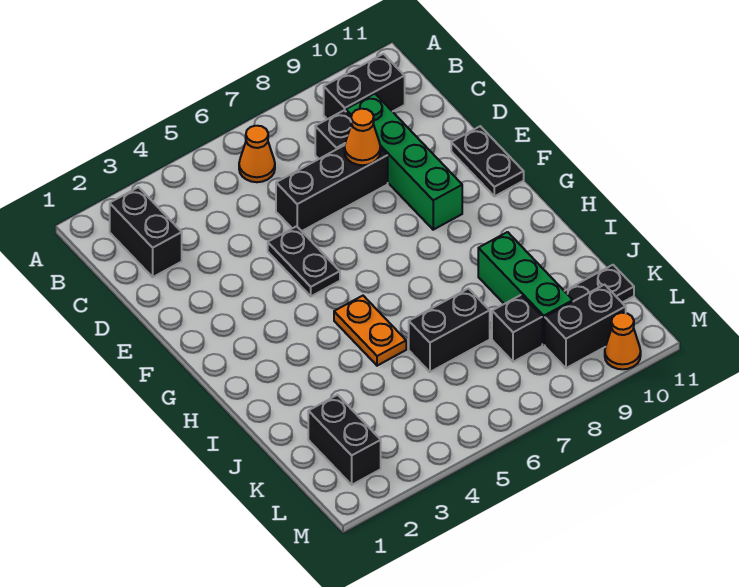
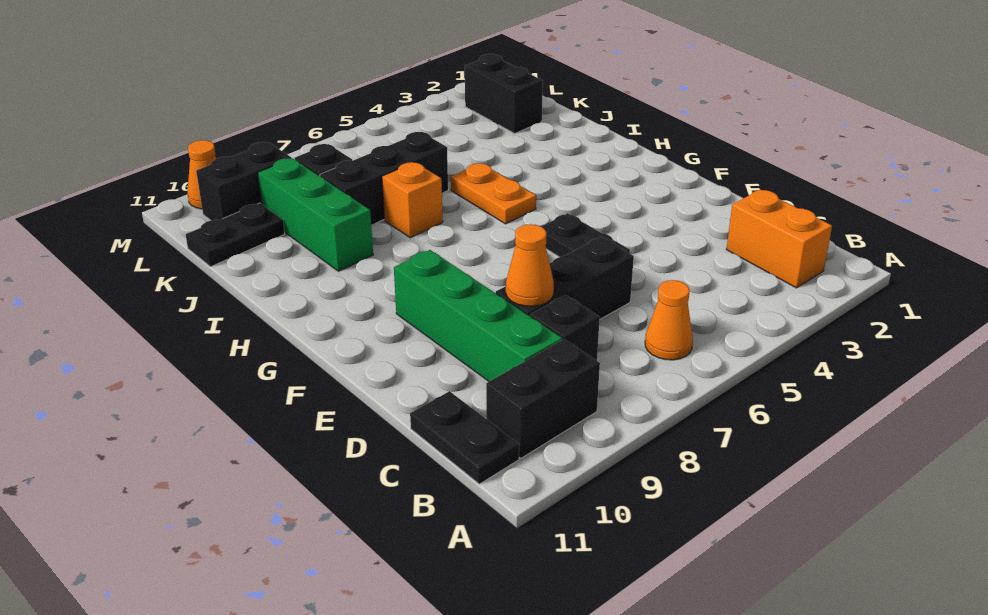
black brick B2:C2 level 1 -> orange brick B2:C2 level 1
black plate E11:F11 level 1 -> black plate B11:C11 level 1
none -> orange brick I7 level 1
black brick J6:J7 level 1 -> black brick J6:J8 level 1

